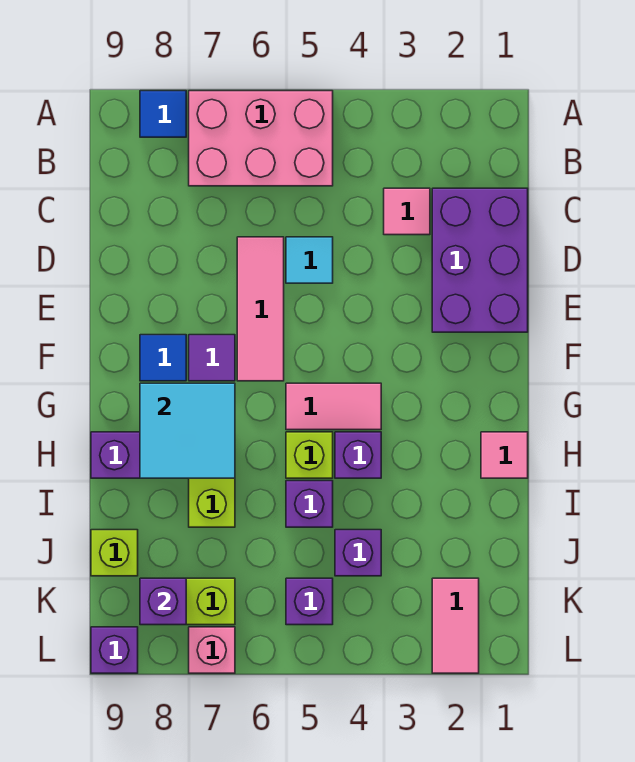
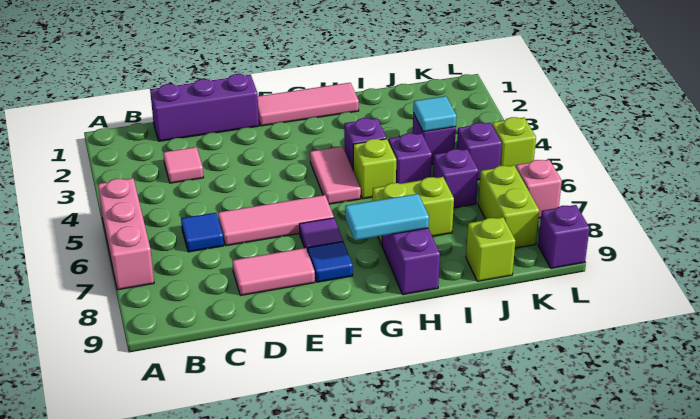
pink brick A5:B7 level 1 -> pink brick A5:A7 level 1
blue tile A8 level 1 -> blue tile C6 level 1
purple brick C1:E2 level 1 -> purple brick C1:E1 level 1
cyan tile D5 level 1 -> cyan tile J4 level 2
cyan tile G7:H8 level 2 -> cyan tile G8:H8 level 2
pink tile H1 level 1 -> pink tile F1:H1 level 1
pink tile K2:L2 level 1 -> pink tile D8:E8 level 1
purple brick K8 level 2 -> purple brick J6 level 1
none -> lime brick L5 level 1

